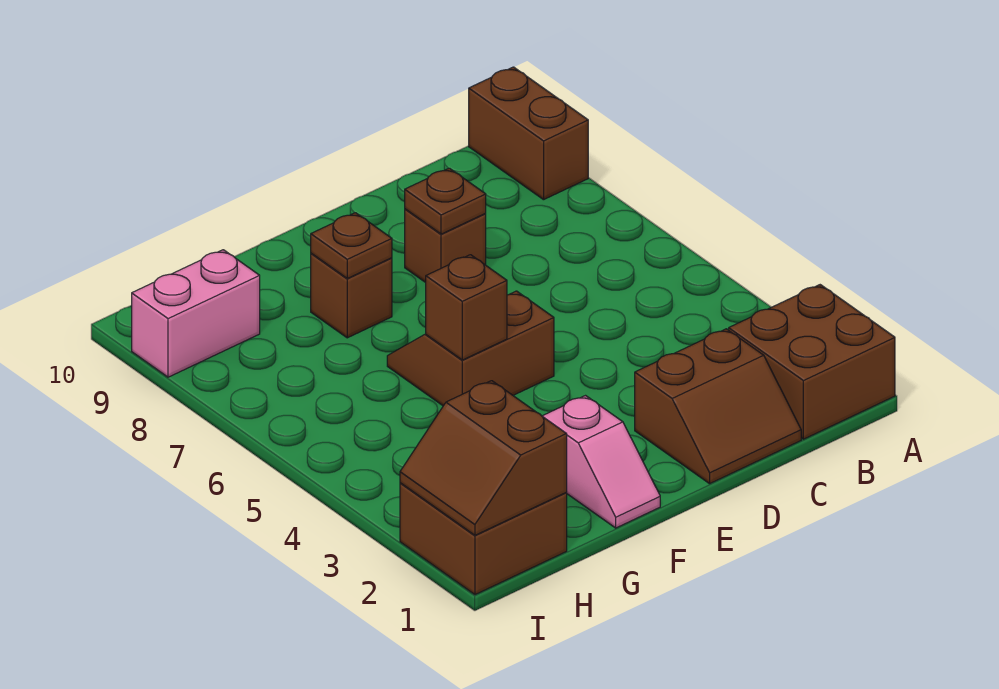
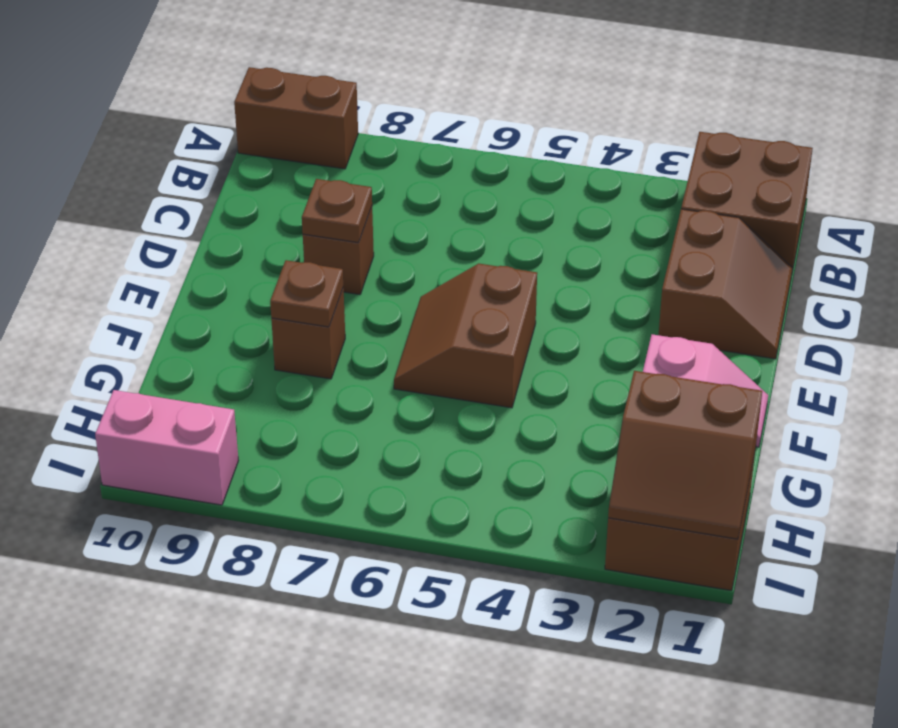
brown brick F5 level 2 -> none
pink brick H9:I9 level 1 -> pink brick I9:I10 level 1

